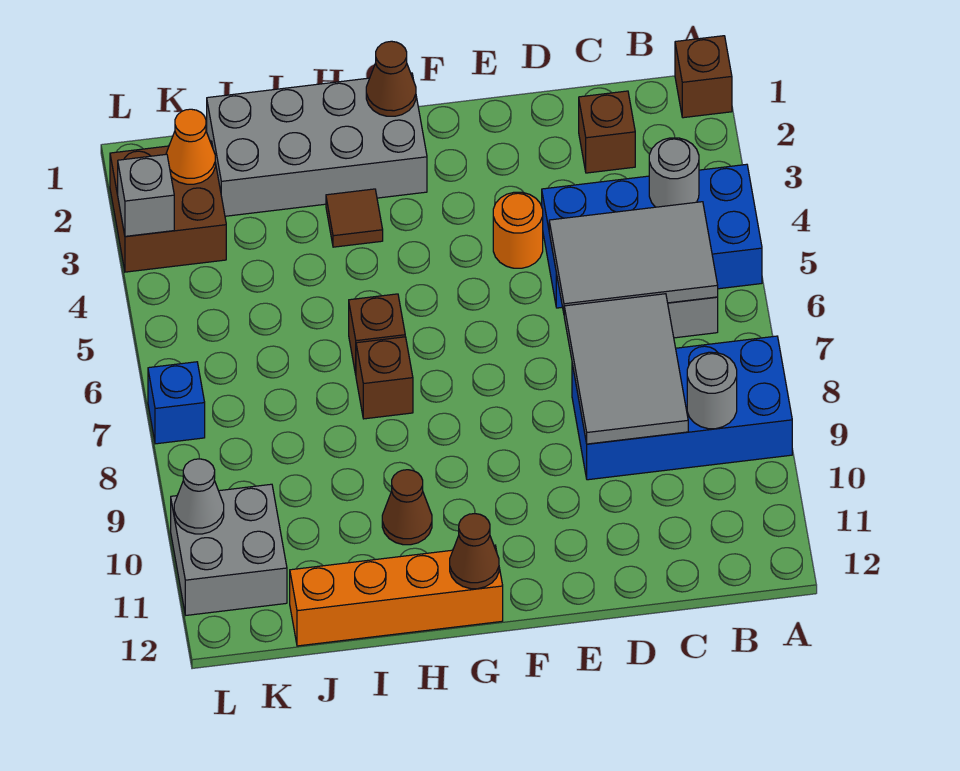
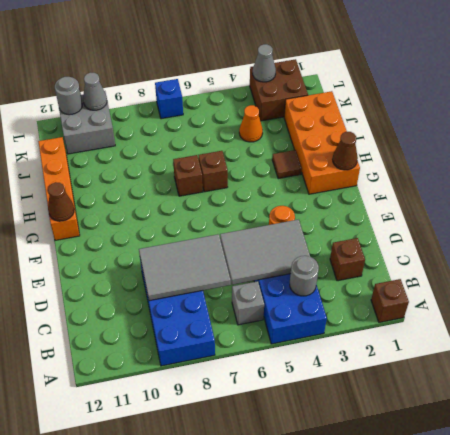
grey tile B5:D6 level 2 -> grey tile C4:D6 level 2
grey round brick B9 level 2 -> grey round brick L11 level 2
grey brick G1:J2 level 1 -> orange brick G1:J2 level 1
brown cone H10 level 1 -> none
orange cone K2 level 2 -> orange cone J4 level 1
grey brick L3 level 2 -> grey cone L3 level 2

